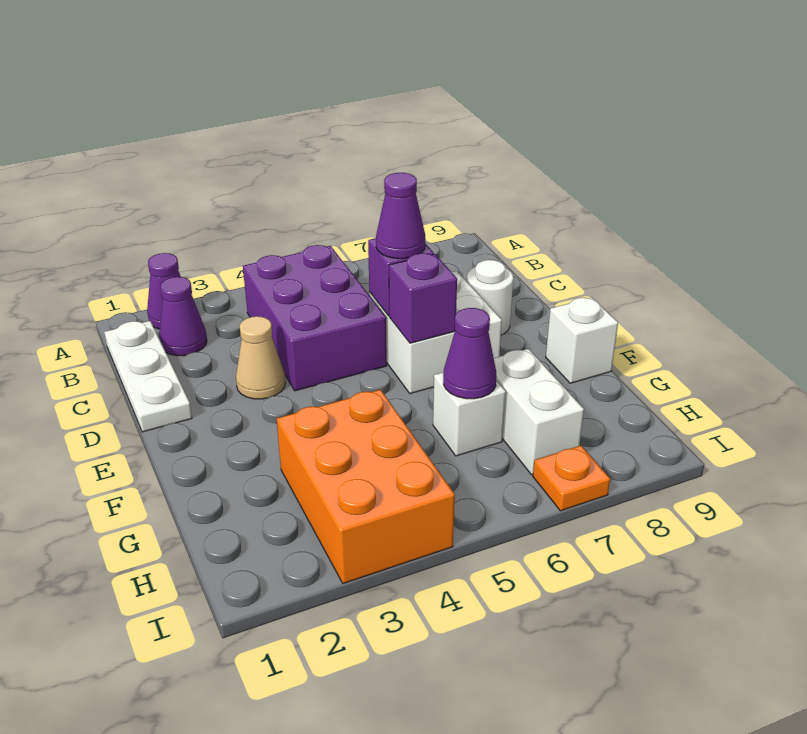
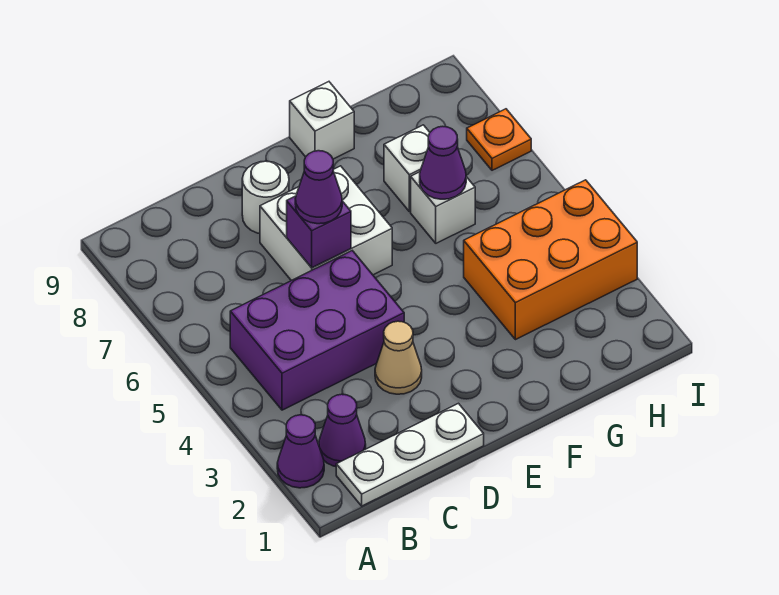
purple brick E6 level 2 -> none
white brick G7:H7 level 1 -> white brick G7 level 1

